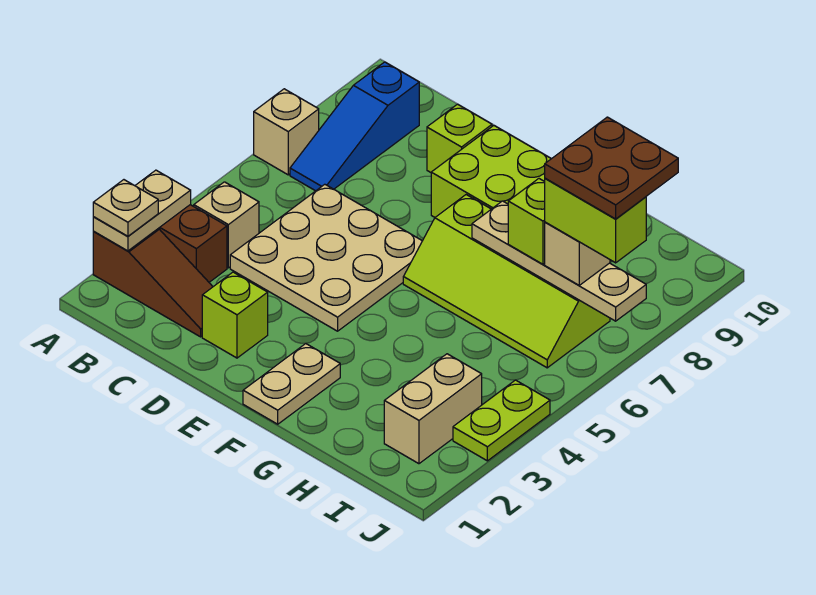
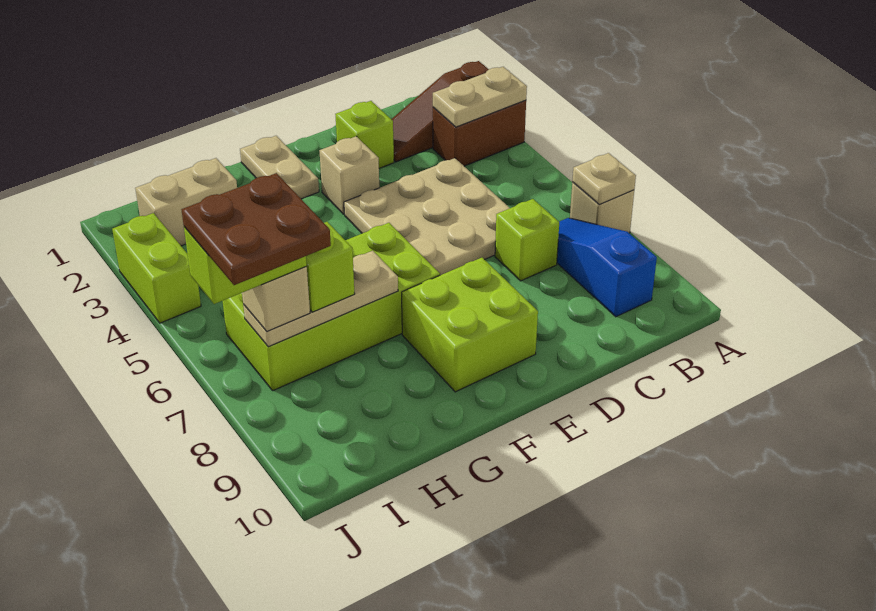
tan plate A2:A3 level 2 -> tan plate A3:B3 level 2
tan plate A2 level 3 -> tan plate A7 level 2
tan brick B4 level 1 -> tan brick E3 level 1
lime brick D9 level 1 -> lime brick C7 level 1
lime slope F6:I7 level 1 top 7 -> lime brick F6:I7 level 1
tan plate G7:J7 level 2 -> tan plate G7:I7 level 2
tan brick I2:I3 level 1 -> tan brick H2:I2 level 1
lime plate J3:J4 level 1 -> lime brick J3:J4 level 1

